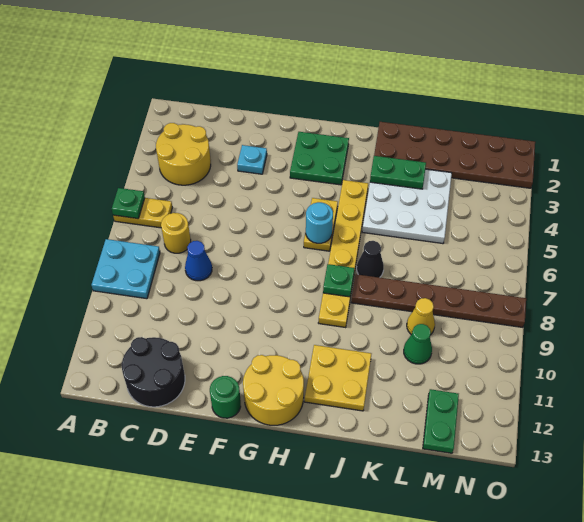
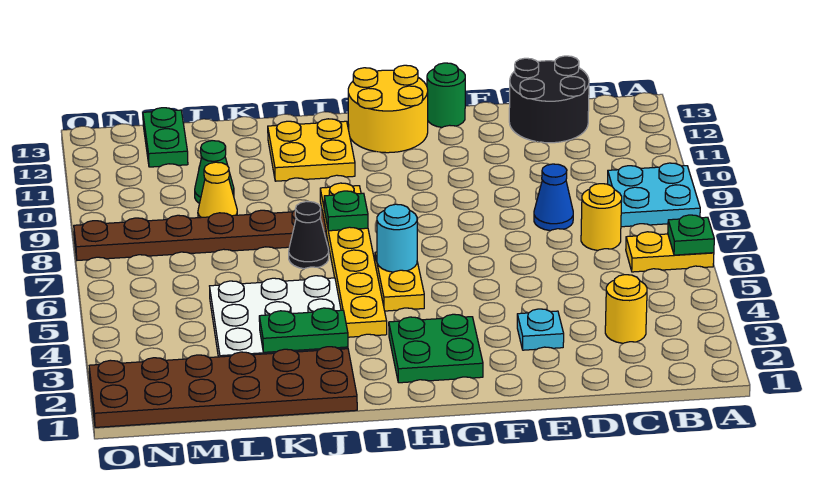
yellow round brick B3:C4 level 1 -> yellow round brick C3 level 1

